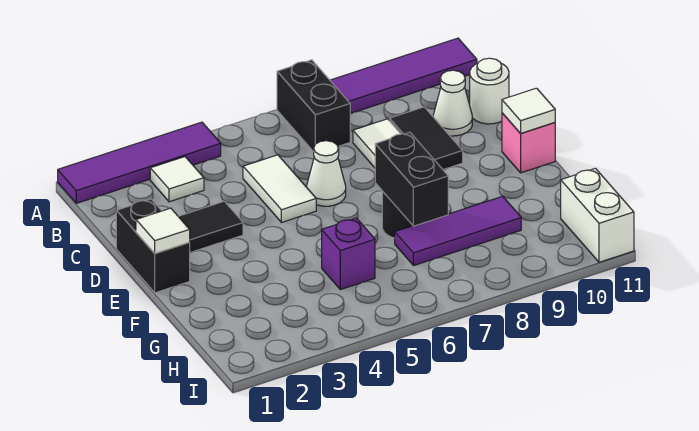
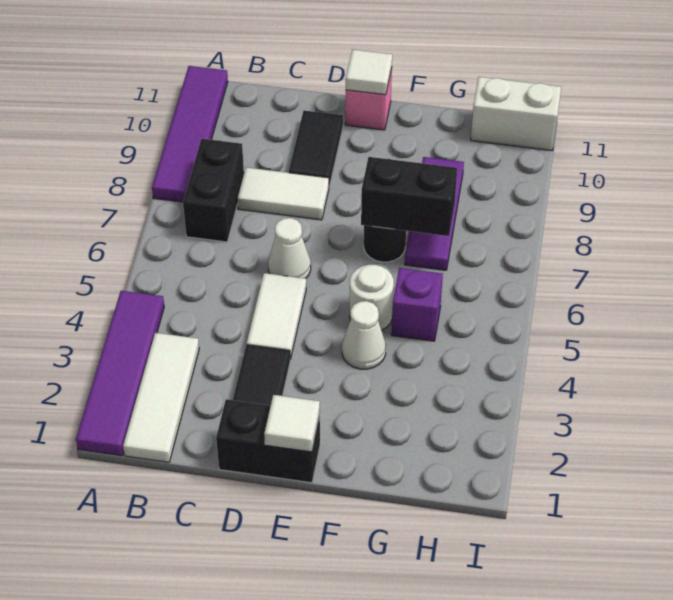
black brick A7:B7 level 1 -> black brick B7:B8 level 1
white tile B3 level 1 -> white tile B1:B3 level 1
white tile C5:D5 level 1 -> white tile D4:D5 level 1
black tile C9:D9 level 1 -> black tile D9:D10 level 1
white cone C10 level 1 -> white cone F4 level 1
white round brick C11 level 1 -> white round brick F5 level 1

